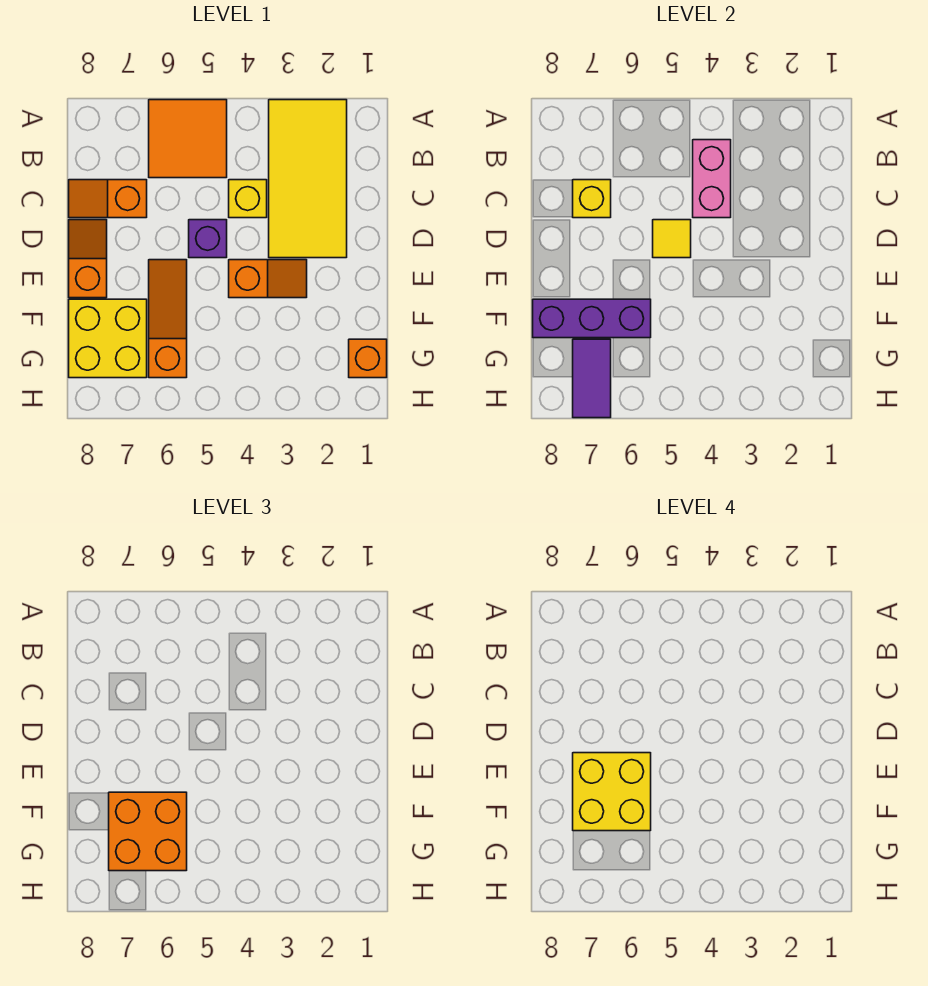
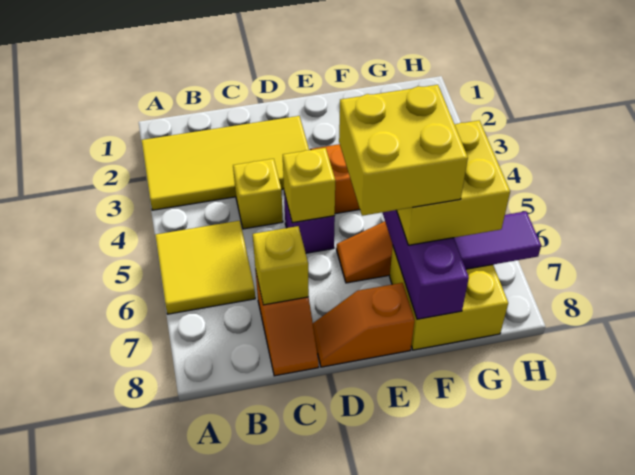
orange tile A5:B6 level 1 -> yellow tile A5:B6 level 1
pink brick B4:C4 level 2 -> none
yellow tile D5 level 2 -> yellow brick D5 level 2
orange brick F6:G7 level 3 -> yellow brick F6:G7 level 3
orange brick G1 level 1 -> none

